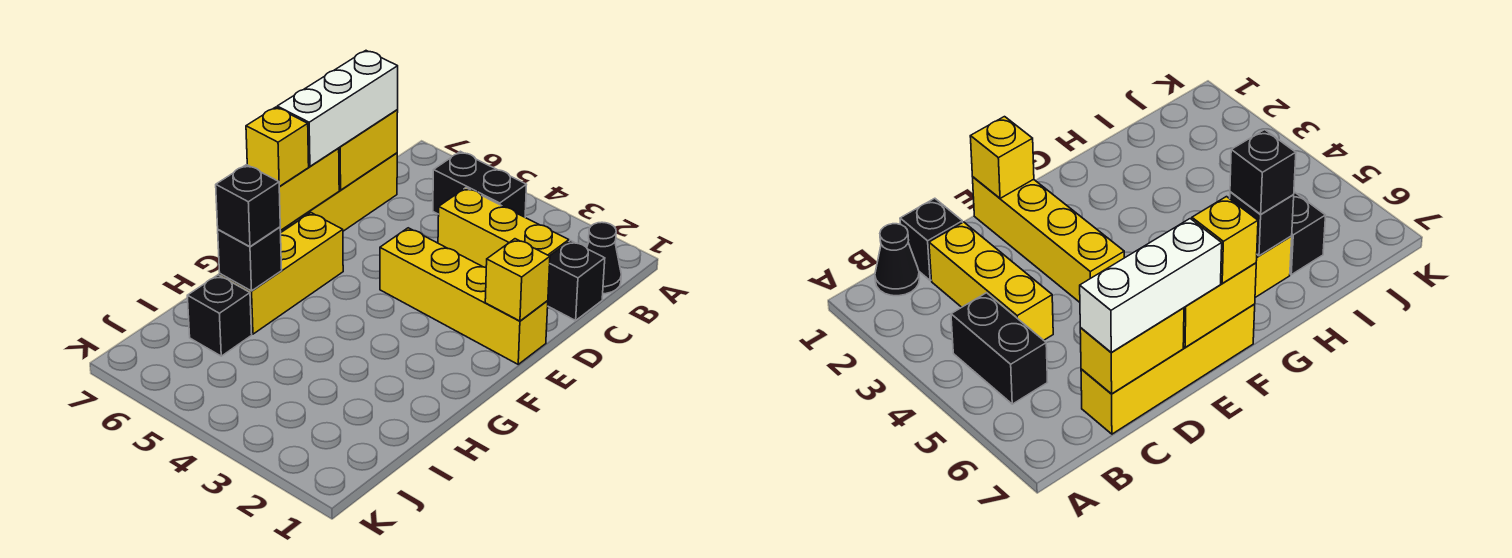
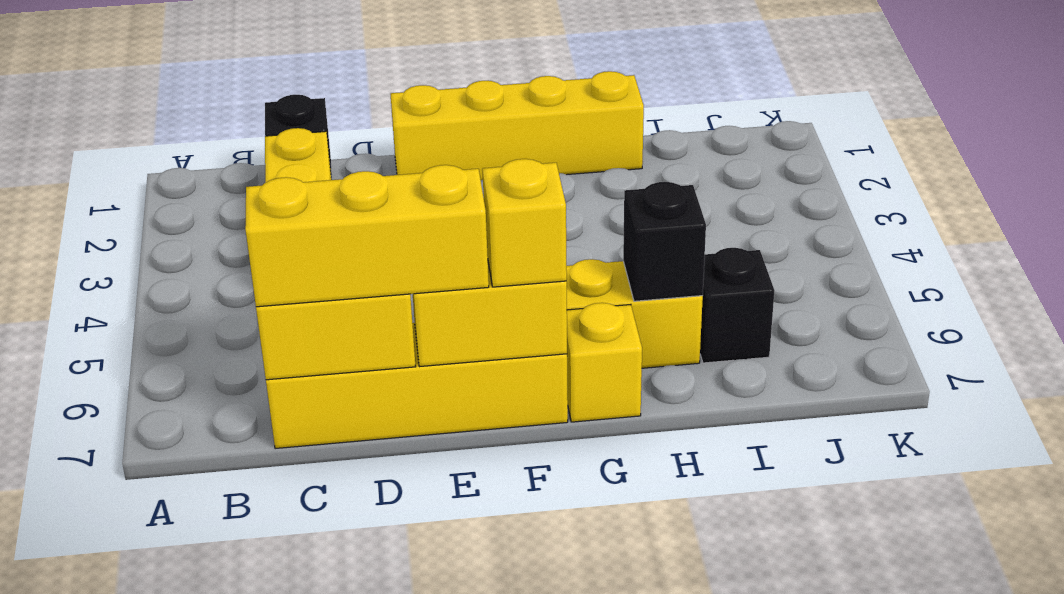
black cone B1 level 1 -> none
black brick B4:B5 level 1 -> none
white brick C7:E7 level 3 -> yellow brick C7:E7 level 3
yellow brick E1:E4 level 1 -> yellow brick E1:H1 level 1
yellow brick E1 level 2 -> yellow brick G7 level 1
black brick H6 level 3 -> none

